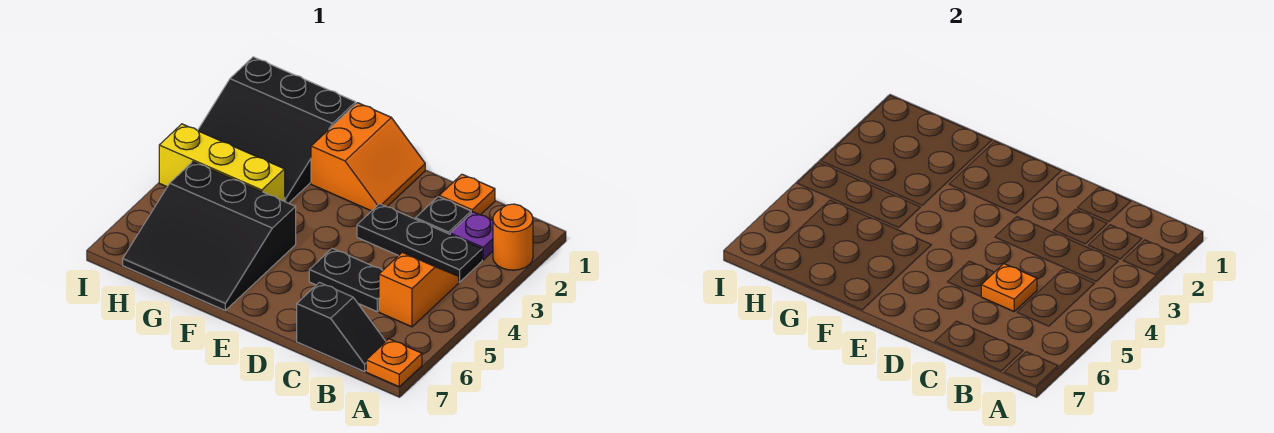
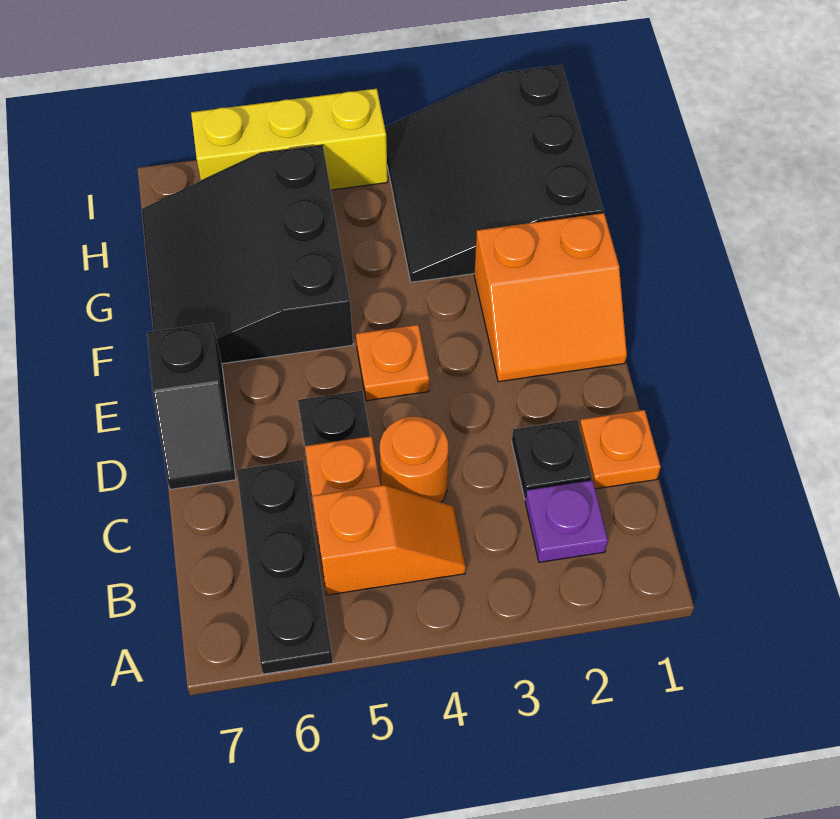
orange round brick A2 level 1 -> orange round brick C4 level 1
orange plate A7 level 1 -> orange plate E4 level 1
black plate B3:D3 level 1 -> black plate A6:C6 level 1
black slope B7:C7 level 1 top C -> black slope D7:E7 level 1 top E
yellow brick G4:I4 level 1 -> yellow brick I4:I6 level 1

